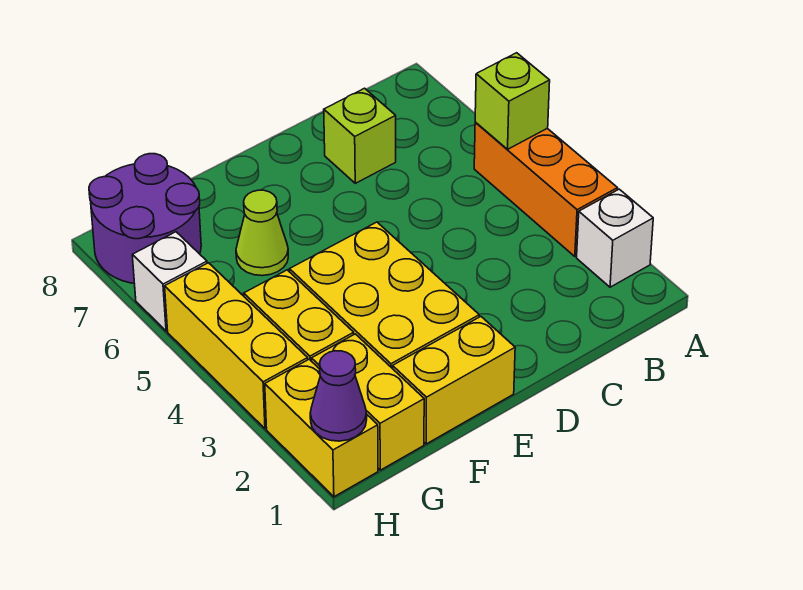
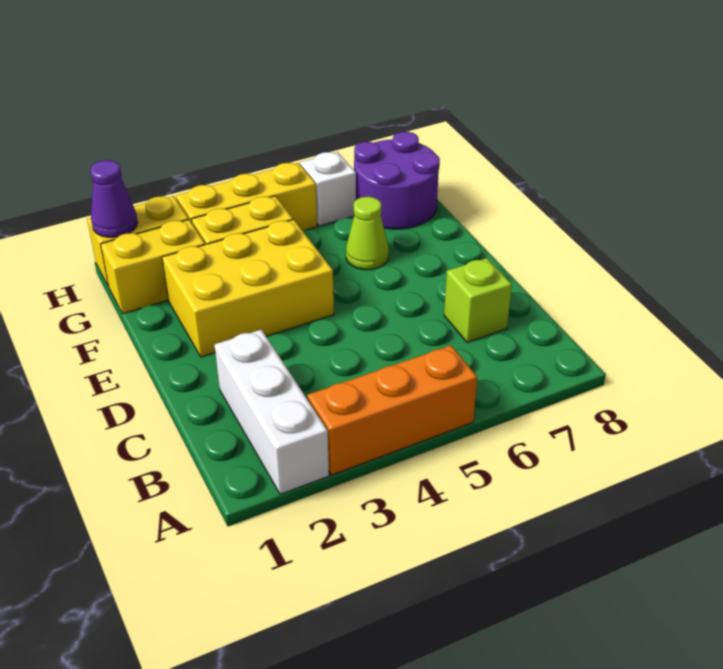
white brick A2 level 1 -> white brick A2:C2 level 1
lime brick A5 level 2 -> none
yellow brick E1:F1 level 1 -> none

